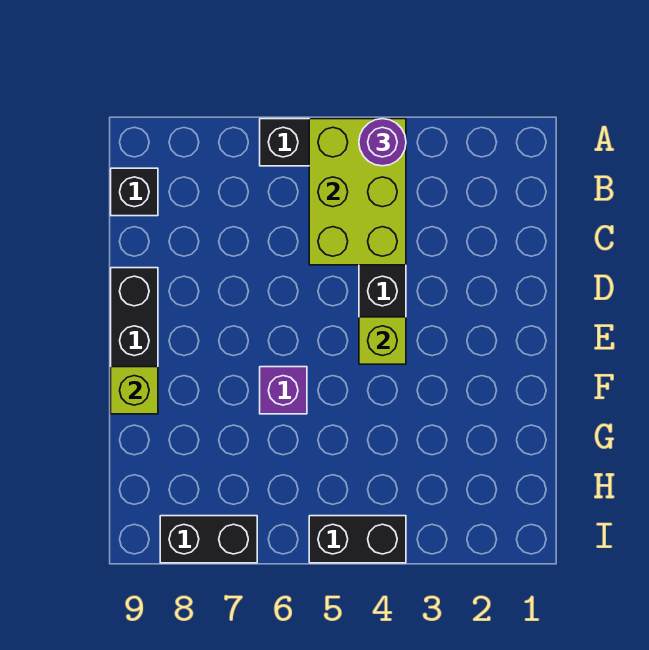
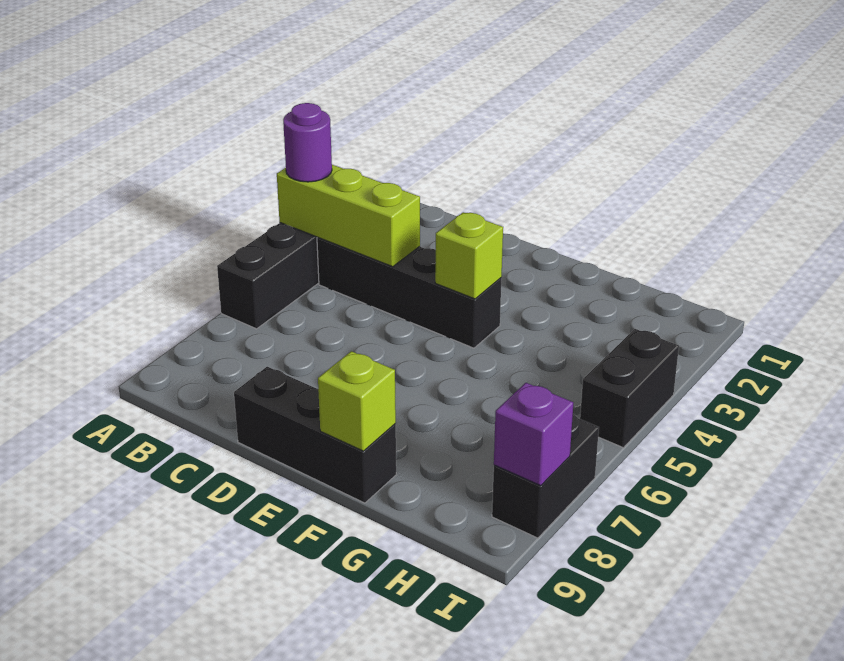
lime brick A4:C5 level 2 -> lime brick A4:C4 level 2
black brick B9 level 1 -> none
purple brick F6 level 1 -> purple brick I8 level 2

